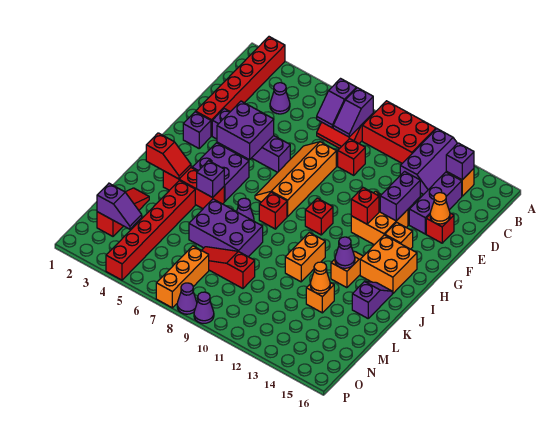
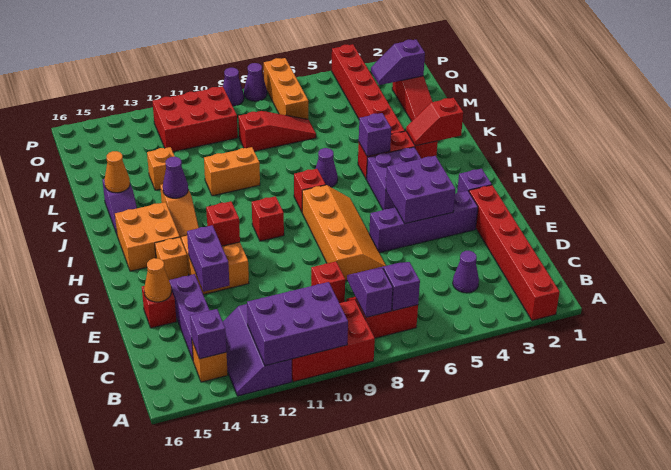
orange brick J11:K11 level 1 -> orange brick K10:K11 level 1
purple brick K6:L8 level 1 -> purple brick A10:B12 level 2
orange cone L13 level 2 -> orange cone K15 level 2
none -> red brick N10:O12 level 1

